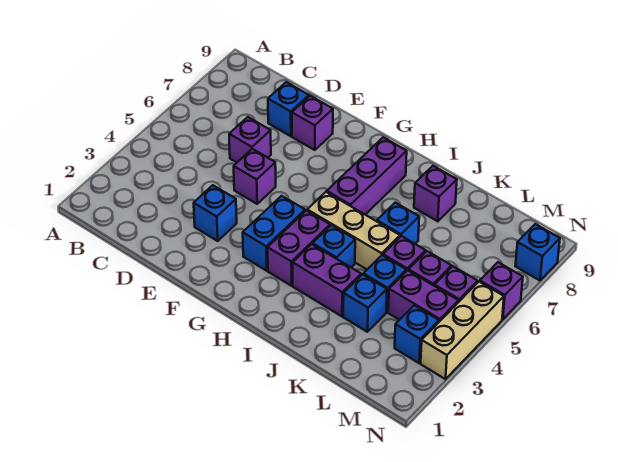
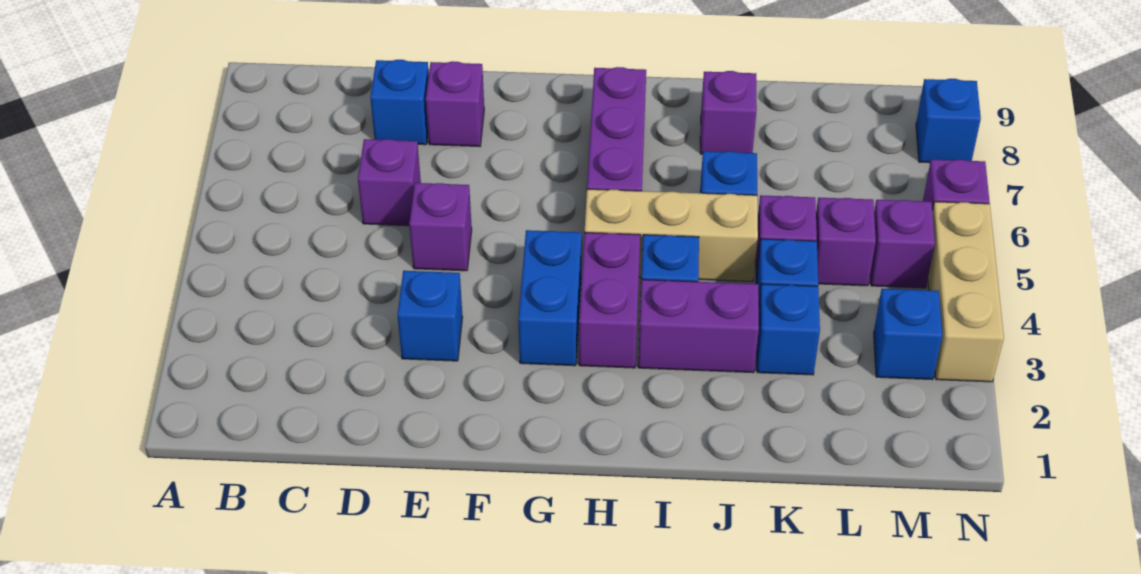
purple brick L4:M4 level 1 -> none

